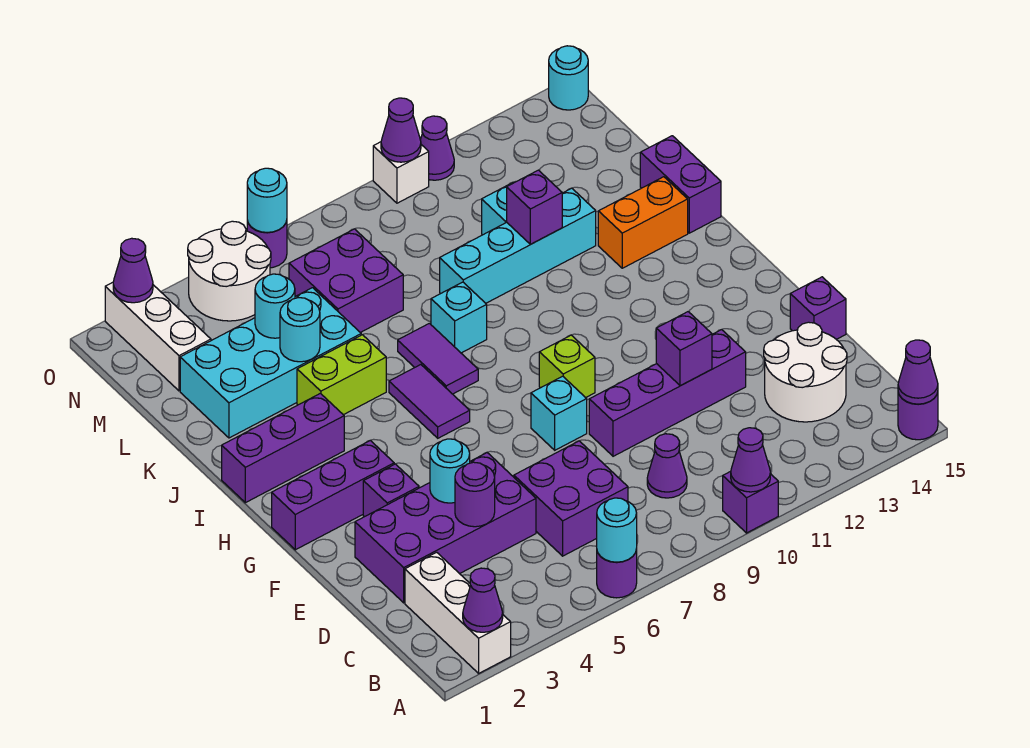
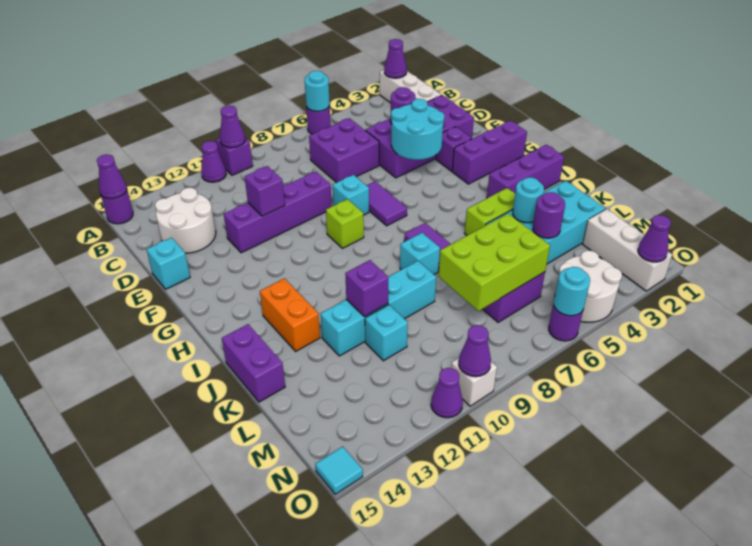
purple cone C9 level 1 -> purple cone A11 level 1
cyan round brick E4 level 2 -> cyan round brick E4:F5 level 2
purple brick E15 level 1 -> cyan brick E15 level 1
purple tile H6:I6 level 1 -> purple tile F7:G7 level 1
orange brick J13:J14 level 1 -> orange brick I13:J13 level 1
cyan round brick L4 level 2 -> purple round brick L4 level 2
none -> lime brick L6:M8 level 2
cyan round brick O15 level 1 -> cyan tile O15 level 1

